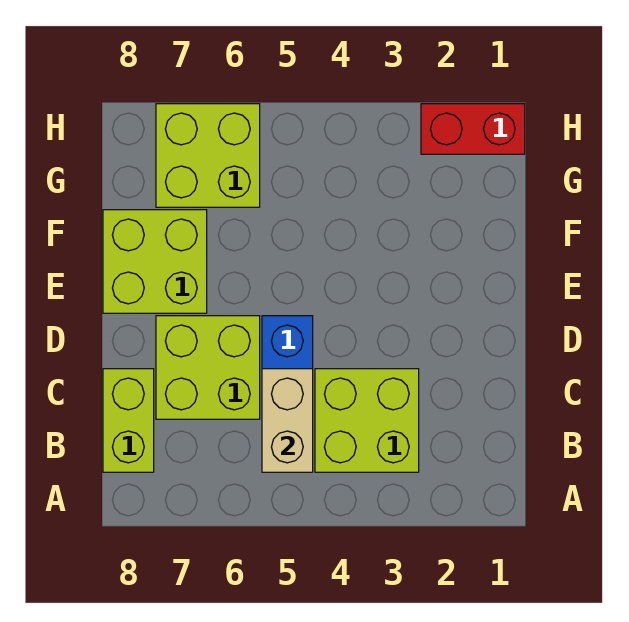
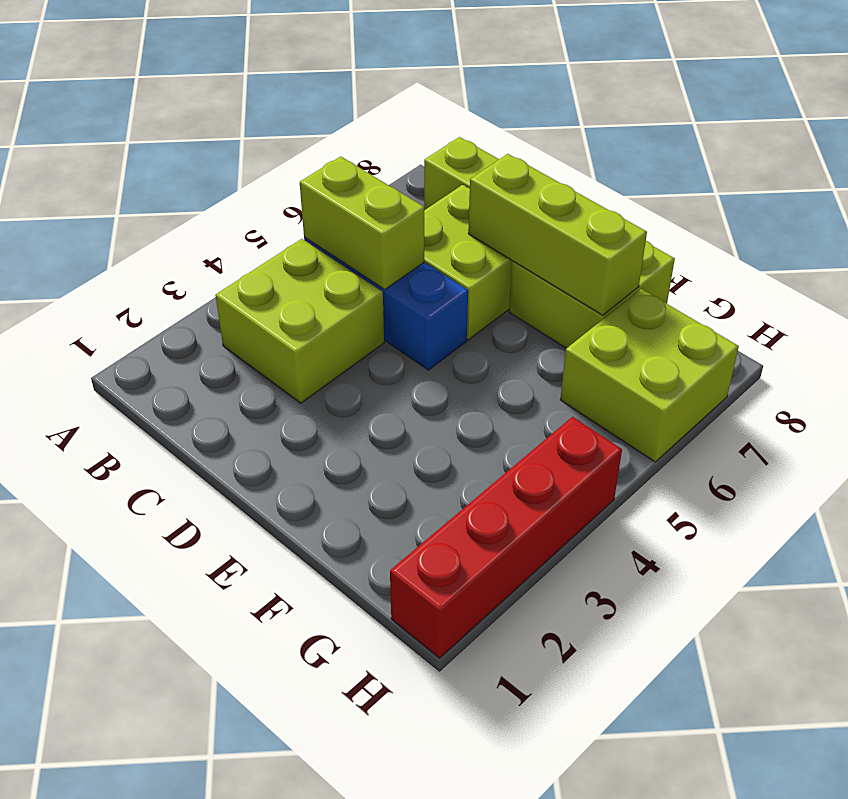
tan brick B5:C5 level 2 -> lime brick B5:C5 level 2
none -> lime brick D7:F7 level 2
red brick H1:H2 level 1 -> red brick H1:H4 level 1

